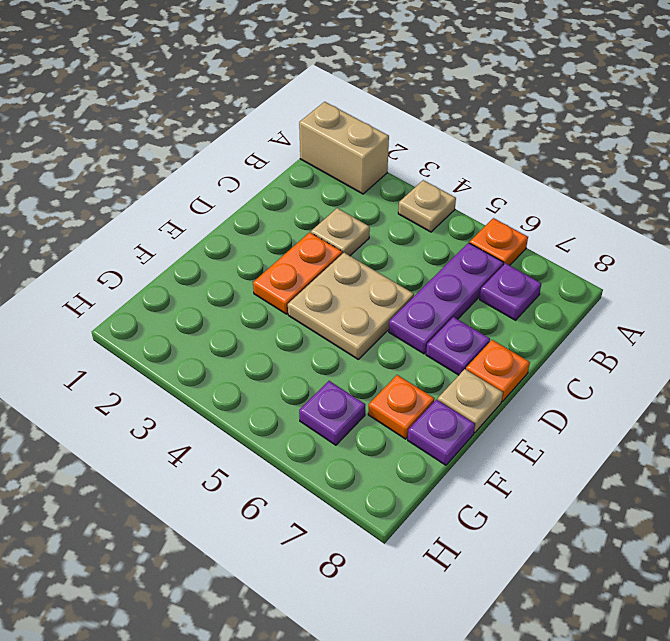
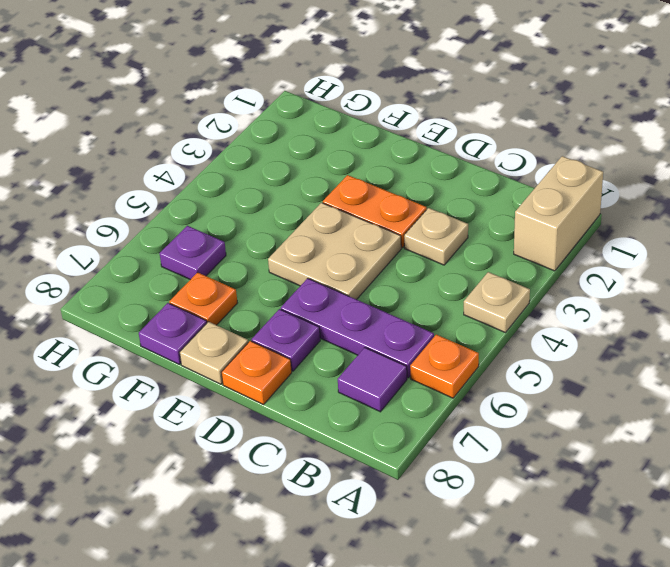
purple plate B7 level 1 -> purple tile B7 level 1

